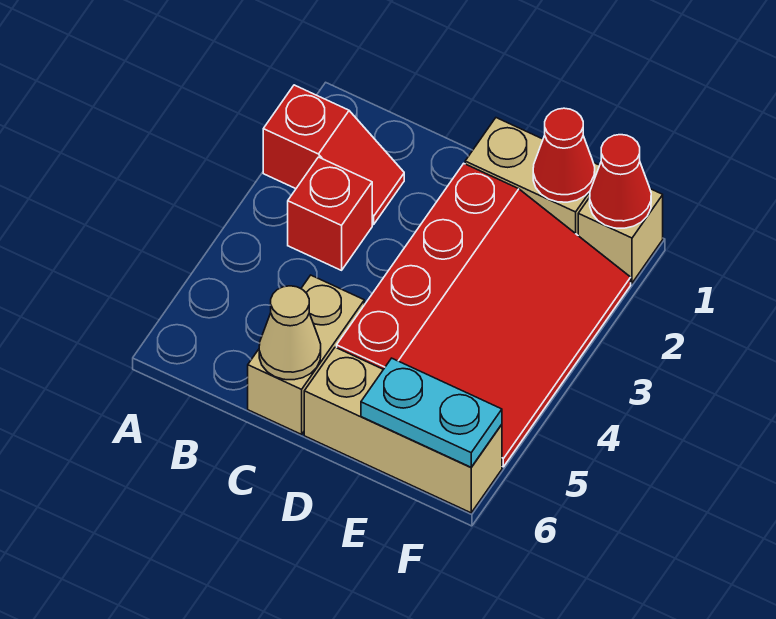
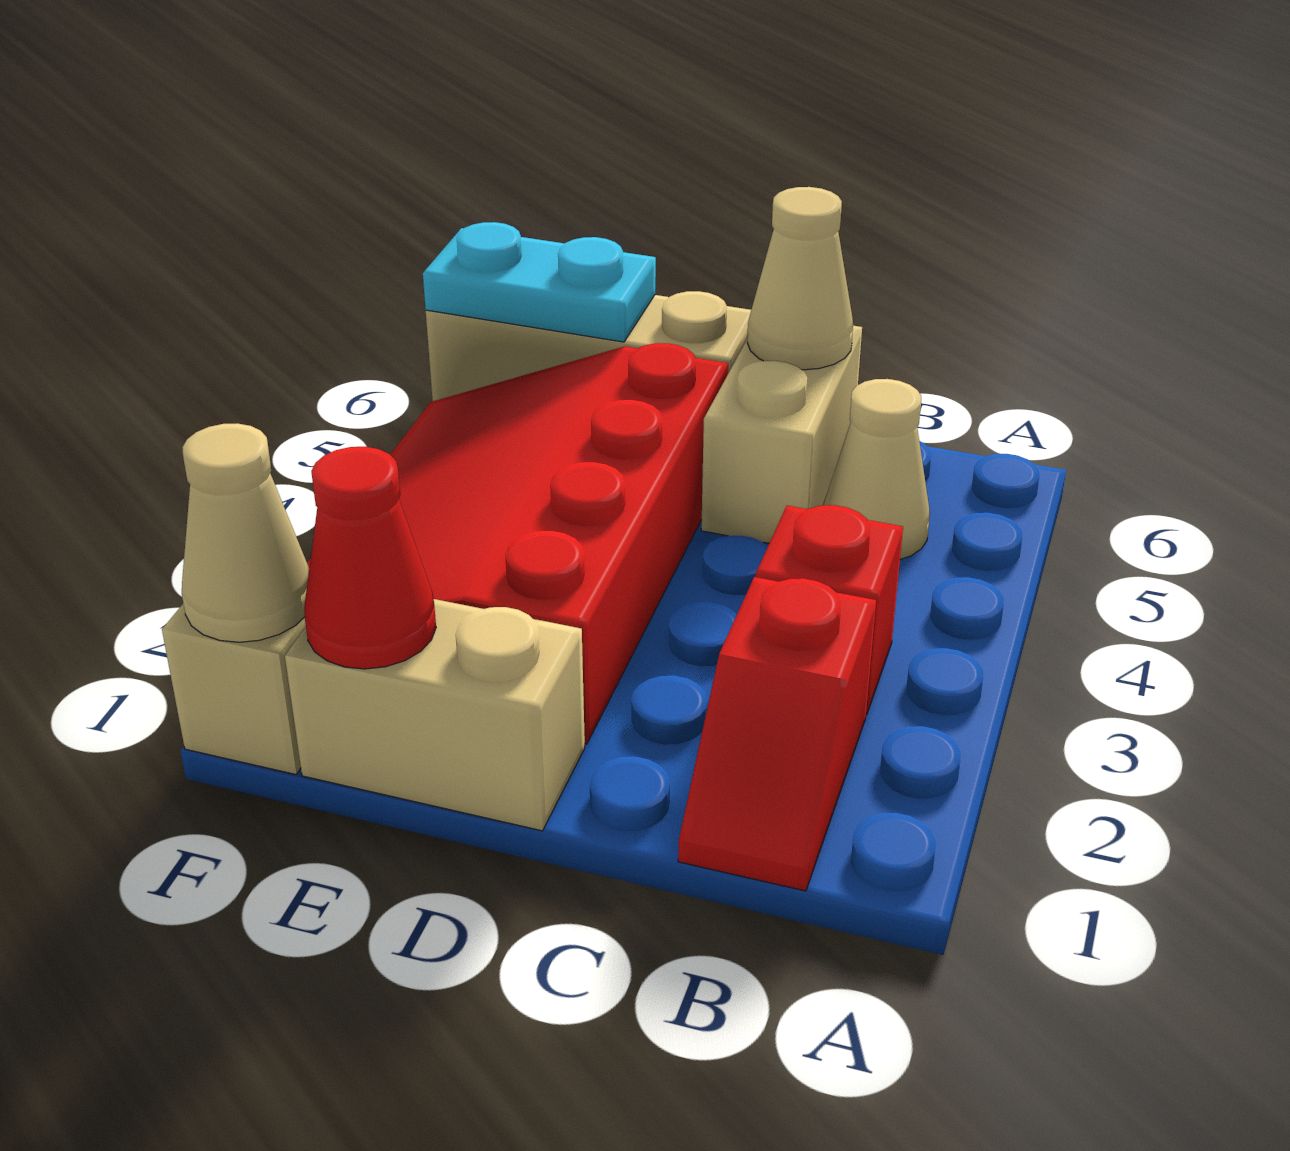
red slope A2:B2 level 1 top A -> red slope B1:B2 level 1 top 2
none -> tan cone B5 level 1
red cone F1 level 2 -> tan cone F1 level 2

